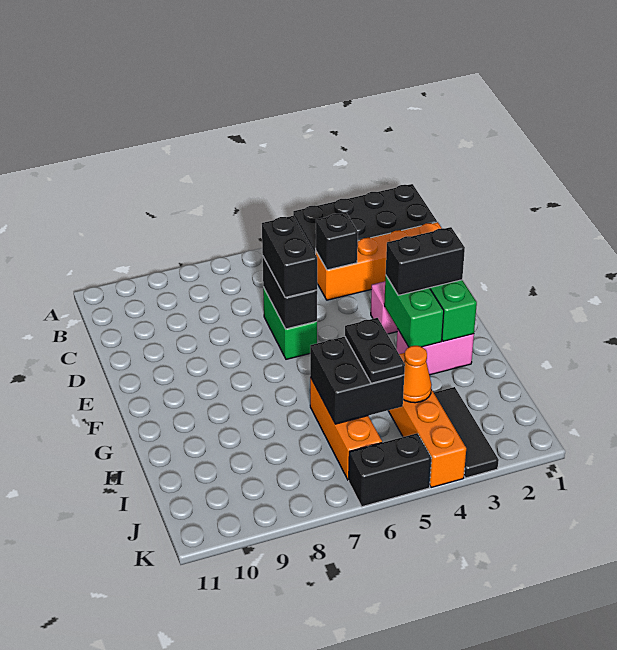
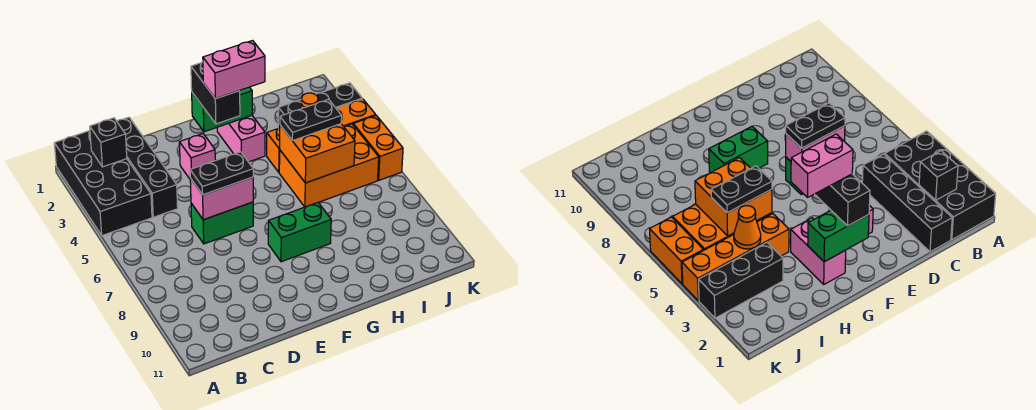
orange brick C1:C4 level 1 -> black brick C1:C4 level 1
black brick C4 level 2 -> black brick B2 level 2
black brick D6:E6 level 2 -> pink brick D6:E6 level 2
black brick D6:E6 level 3 -> black plate D6:E6 level 3
green brick F3:G3 level 2 -> green brick F8:G8 level 1
none -> pink brick F3:G3 level 4
black brick H5:I6 level 2 -> orange brick H5:I6 level 2
orange brick H6:J6 level 1 -> orange brick H5:J6 level 1
black tile I3:K3 level 1 -> black brick I3:K3 level 1
black brick K5:K6 level 1 -> orange brick K5:K6 level 1

